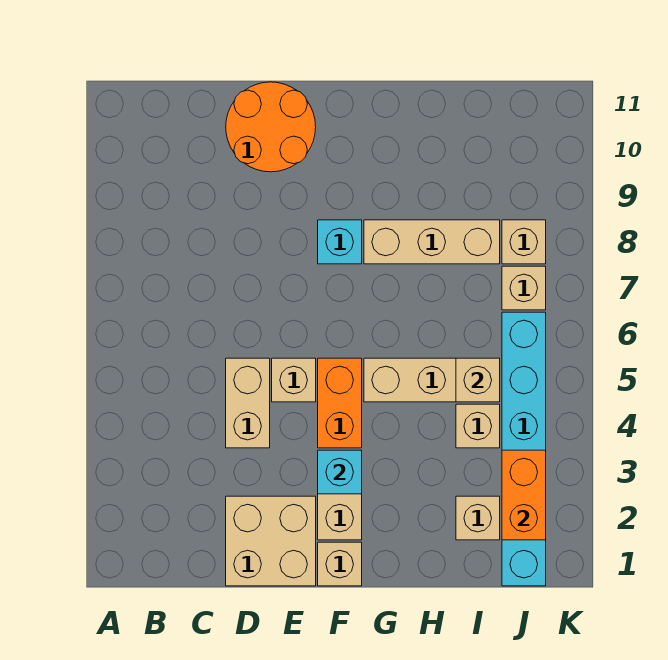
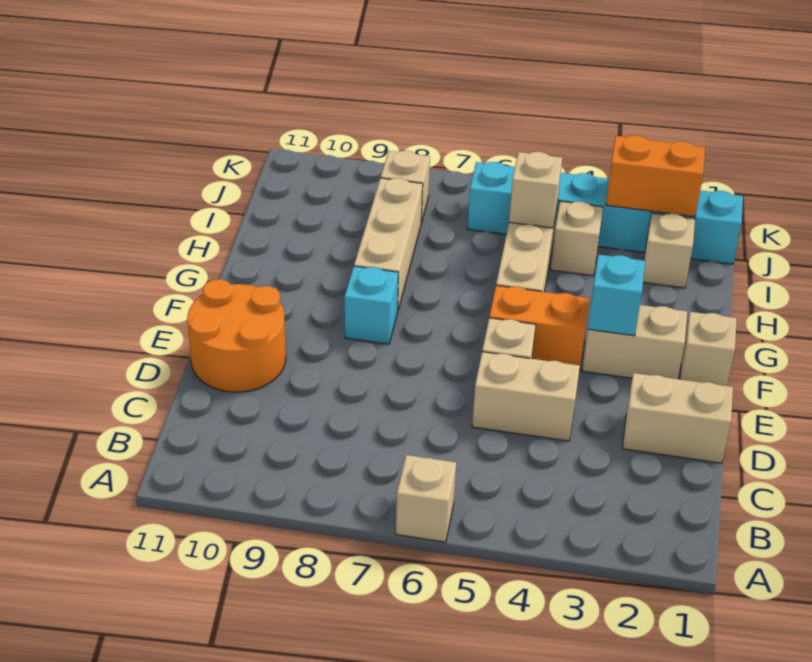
tan brick D1:E2 level 1 -> tan brick D1:D2 level 1
tan brick J7 level 1 -> tan brick A6 level 1

